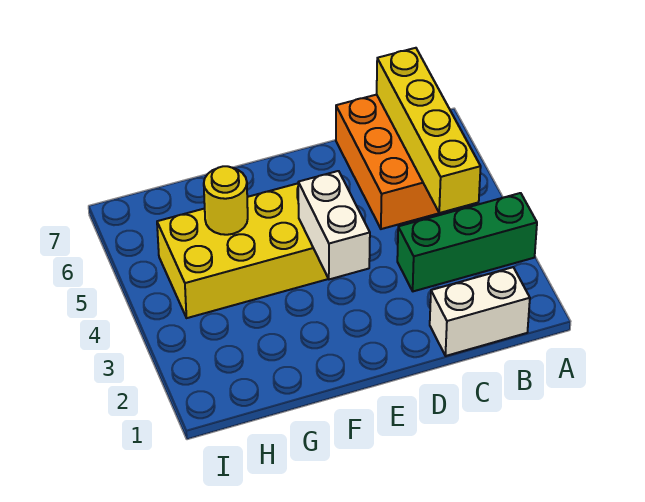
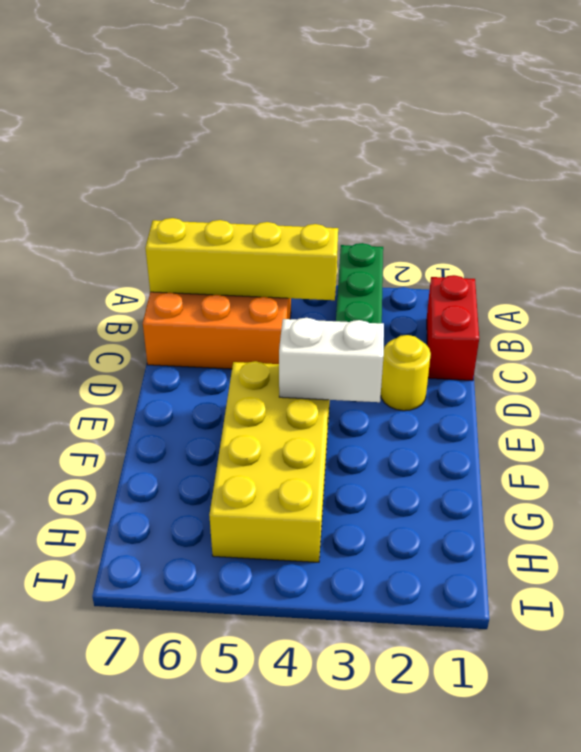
white brick B1:C1 level 1 -> red brick B1:C1 level 1
yellow round brick G5 level 2 -> yellow round brick D2 level 1

